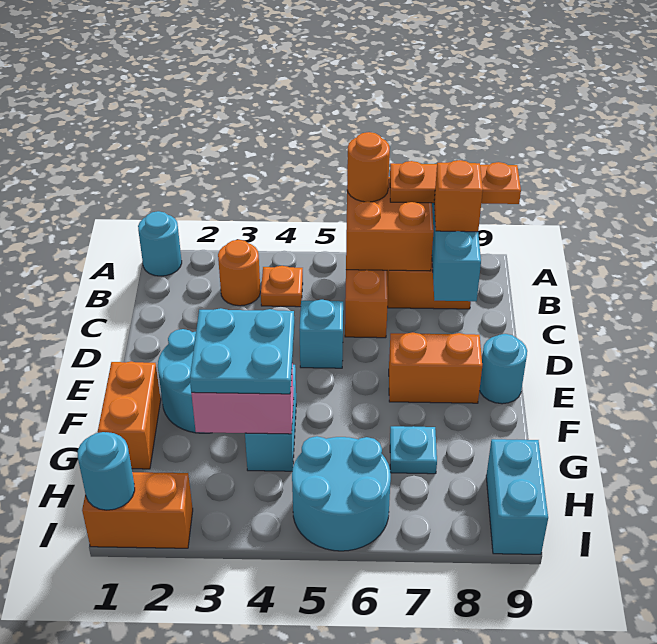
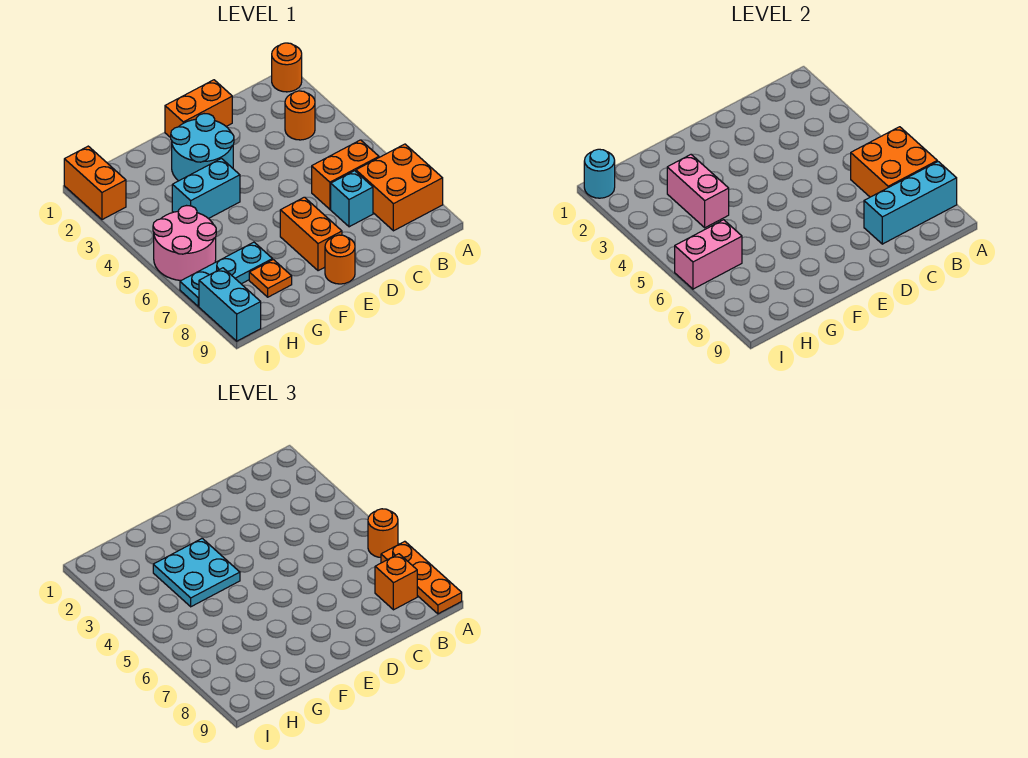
cyan round brick A1 level 1 -> orange round brick A1 level 1
orange plate B4 level 1 -> orange plate G8 level 1
cyan brick D5 level 1 -> cyan brick C7 level 1
cyan round brick E9 level 1 -> orange round brick E9 level 1
orange brick F1:G1 level 1 -> orange brick D1:E1 level 1
cyan plate G7 level 1 -> cyan plate G7:I7 level 1
cyan round brick H5:I6 level 1 -> pink round brick H5:I6 level 1
none -> pink brick H6:I6 level 2
cyan brick H9:I9 level 1 -> cyan brick I8:I9 level 1

